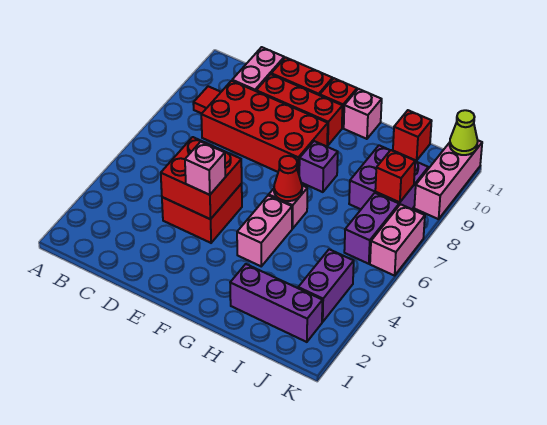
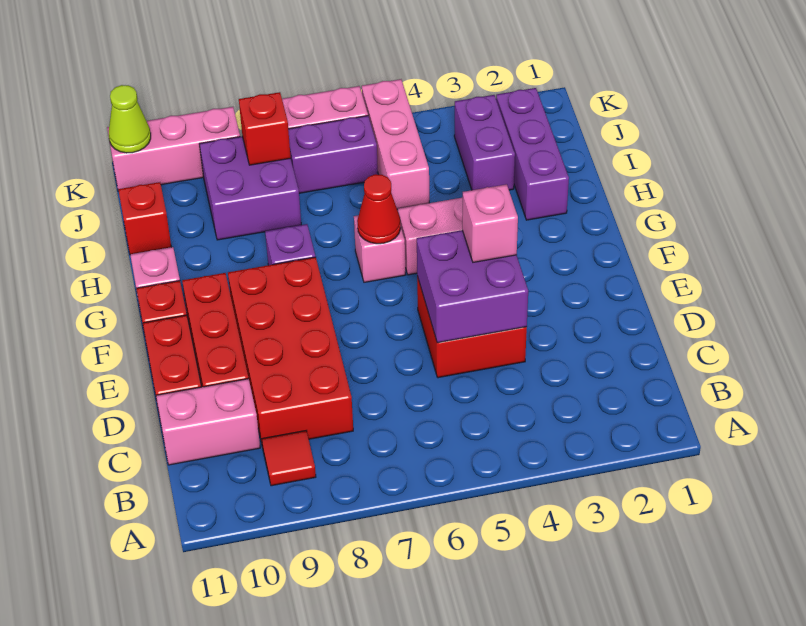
red brick D4:E5 level 2 -> purple brick D4:E5 level 2
none -> pink brick I5:K5 level 1
purple brick J3:J4 level 1 -> purple brick I3:J3 level 1

